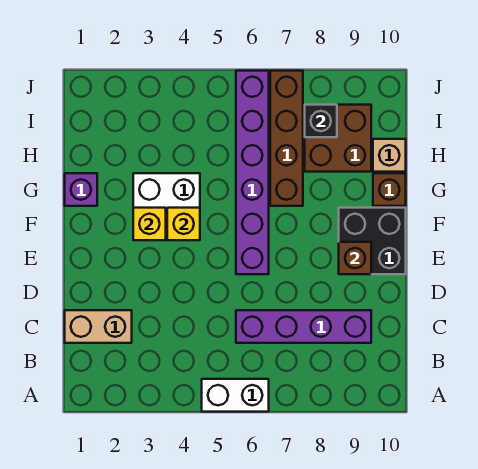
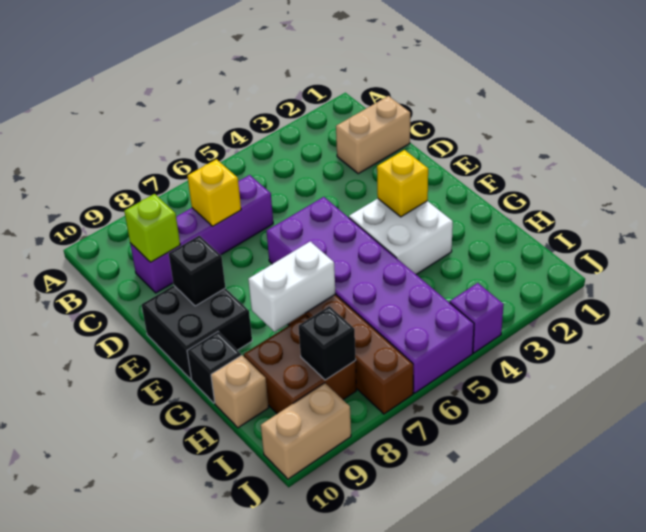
white brick A5:A6 level 1 -> white brick G7:G8 level 2
none -> lime brick C9 level 2
purple brick E6:J6 level 1 -> purple brick E5:J6 level 1
brown brick E9 level 2 -> black brick E9 level 2
yellow brick F4 level 2 -> yellow brick C7 level 2
purple brick G1 level 1 -> purple brick J4 level 1
brown brick G10 level 1 -> black brick G10 level 1
none -> tan brick J9:J10 level 1

